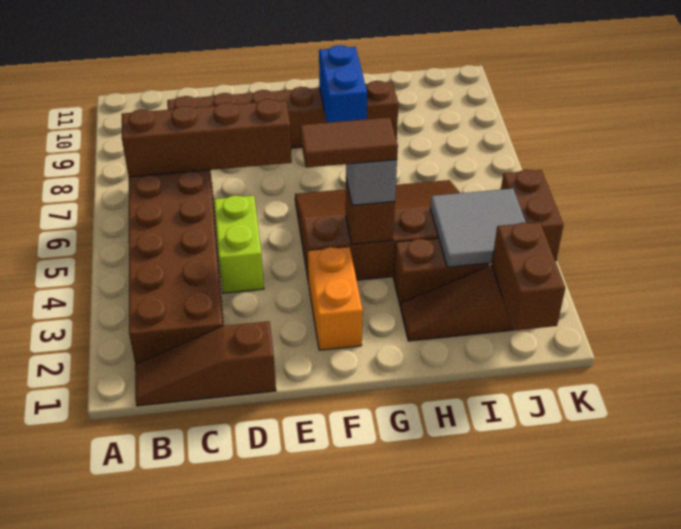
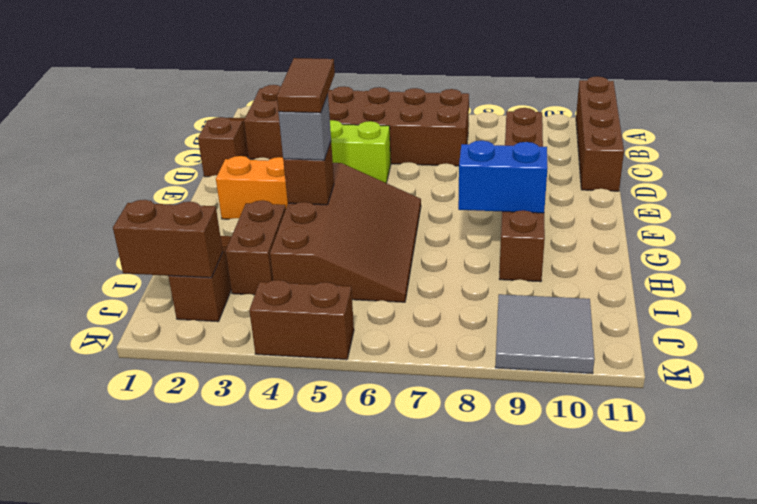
brown brick B7:E7 level 2 -> brown brick A11:D11 level 1
grey tile I3:J4 level 2 -> grey tile J9:K10 level 1

